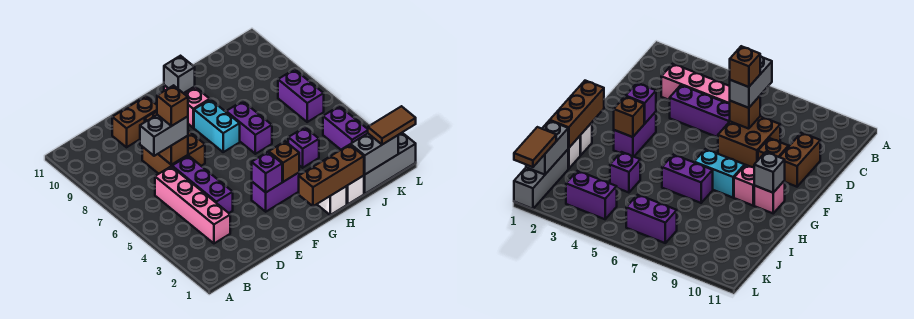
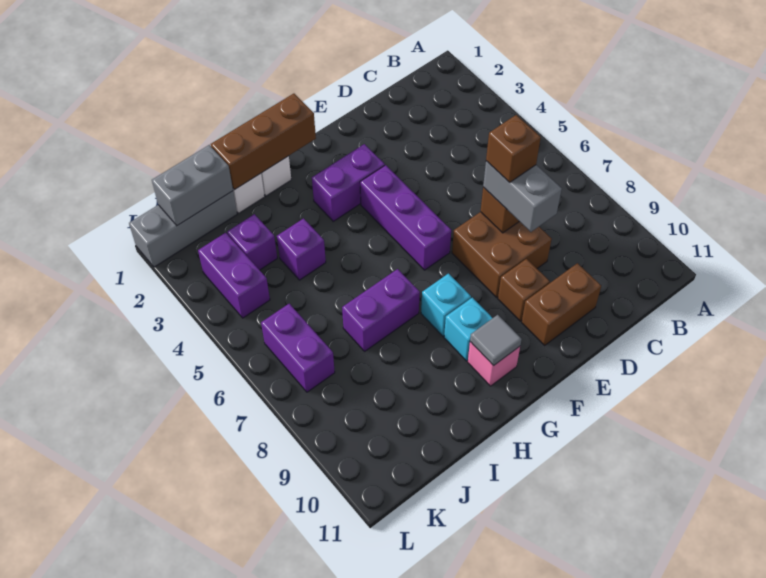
pink brick C3:C6 level 1 -> none
grey brick C7:D7 level 3 -> grey brick D7:D8 level 3
purple brick D4:D6 level 1 -> purple brick F4:F6 level 1
purple brick F3 level 2 -> purple brick J3 level 1
brown brick G3 level 2 -> none
cyan brick G7:G8 level 1 -> cyan brick G8 level 1
pink brick G9 level 1 -> cyan brick G9 level 1
grey brick G10 level 2 -> grey tile G10 level 2
purple brick H6:H7 level 1 -> purple brick H7:I7 level 1
brown tile K1:L1 level 3 -> none

